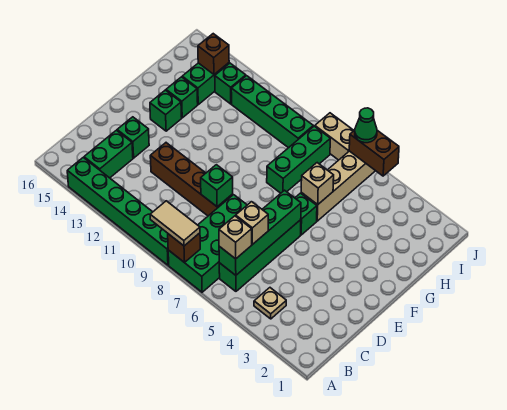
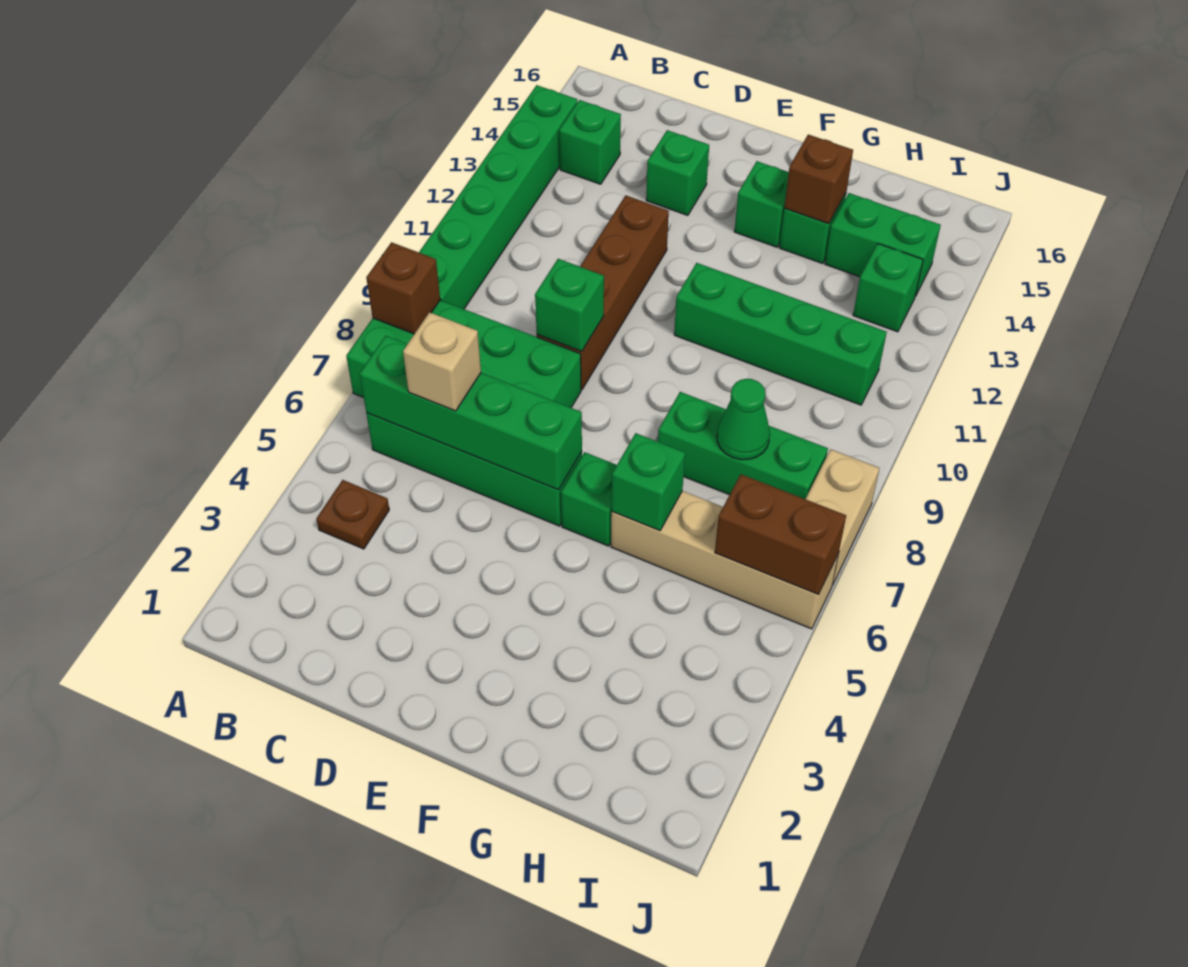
tan tile A8:A9 level 3 -> none
tan plate B4 level 1 -> brown plate B4 level 1
tan brick B6 level 3 -> none
green brick B14:C14 level 1 -> green brick B14 level 1
tan brick G6 level 2 -> green brick G6 level 2
green brick I9:I12 level 1 -> green brick F11:I11 level 1
brown brick I14 level 2 -> brown brick G14 level 2
brown brick J5:J6 level 2 -> brown brick I6:J6 level 2
green cone J6 level 3 -> green cone H8 level 2

